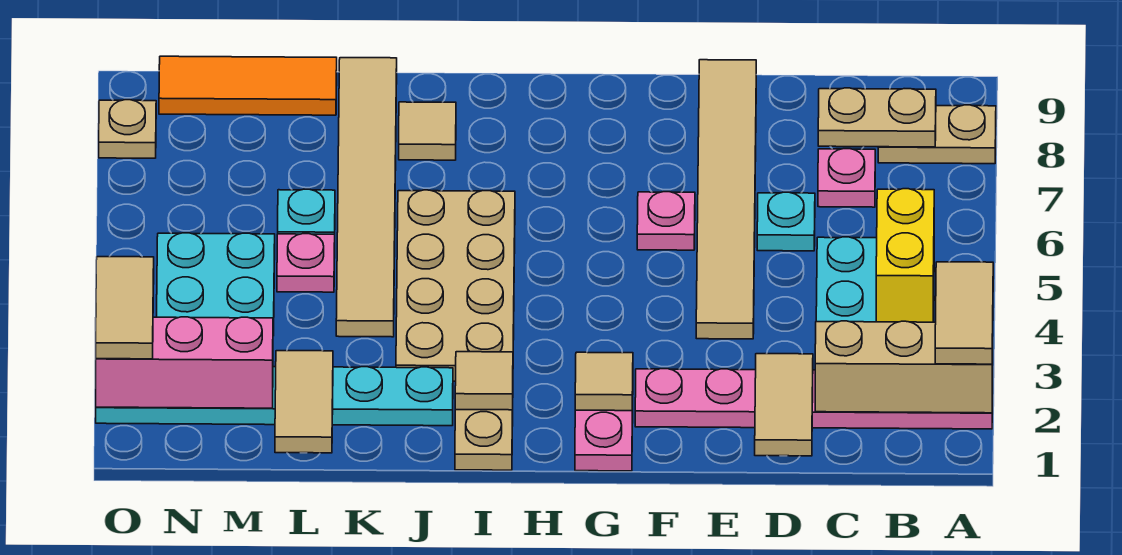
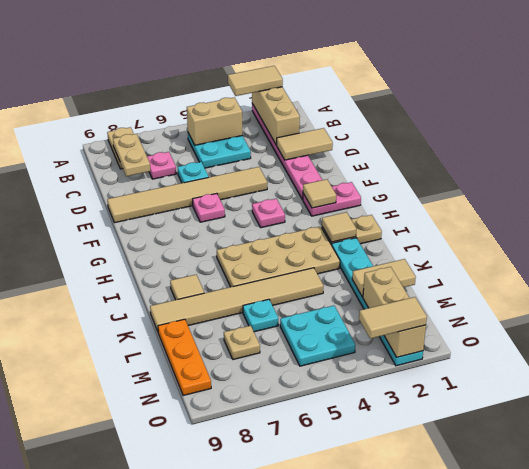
yellow brick B4:B5 level 2 -> tan brick B4:B5 level 2
pink plate L5 level 1 -> pink plate G4 level 1
orange tile L9:N9 level 1 -> orange plate L9:N9 level 1
pink brick M2:O2 level 2 -> tan brick M2:O2 level 2
tan plate O8 level 1 -> tan plate M7 level 1

